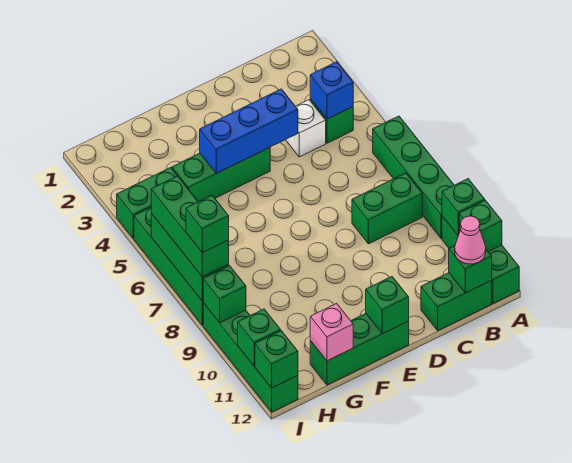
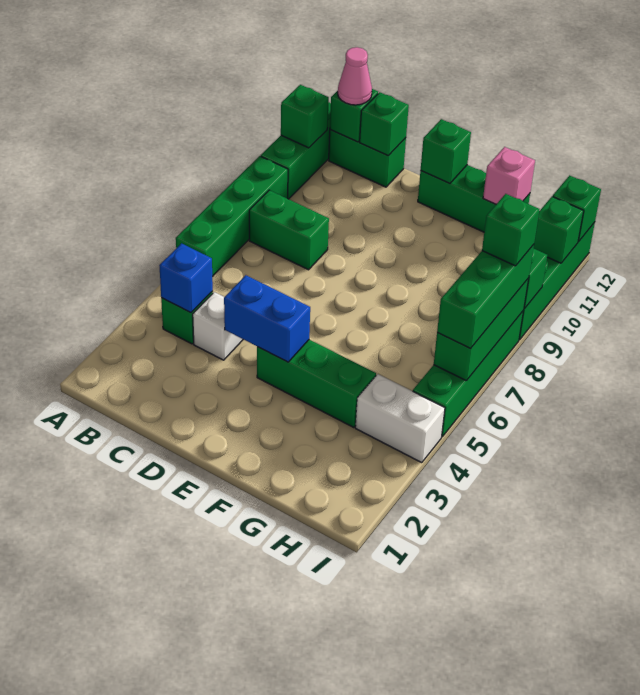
green brick A10 level 2 -> green brick C12 level 2
blue brick D4:F4 level 2 -> blue brick D4:E4 level 2
green brick H4:I4 level 1 -> white brick H4:I4 level 1

